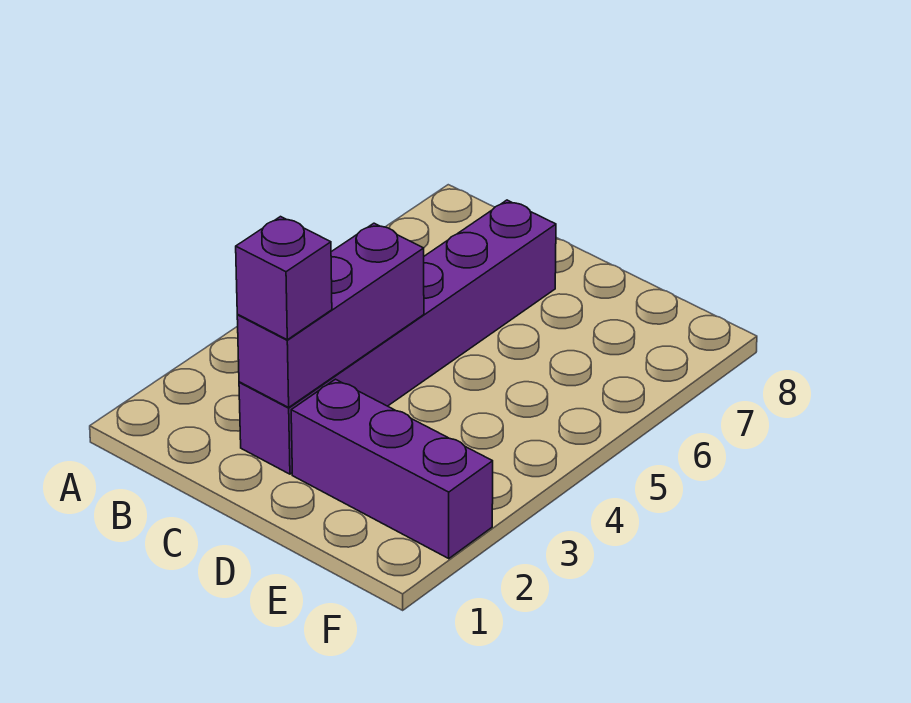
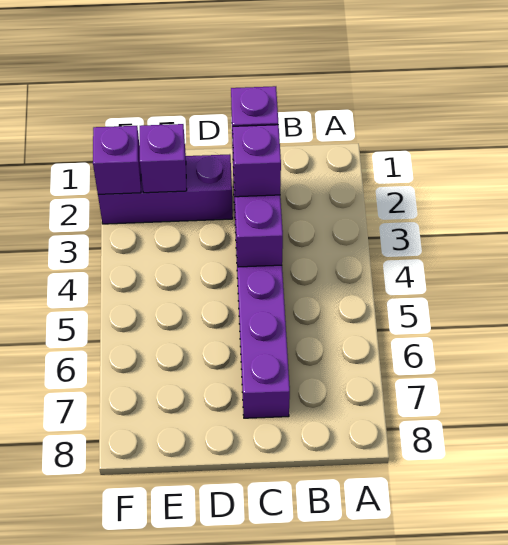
none -> purple brick C3 level 3
none -> purple brick E2 level 2
none -> purple brick F2 level 2

